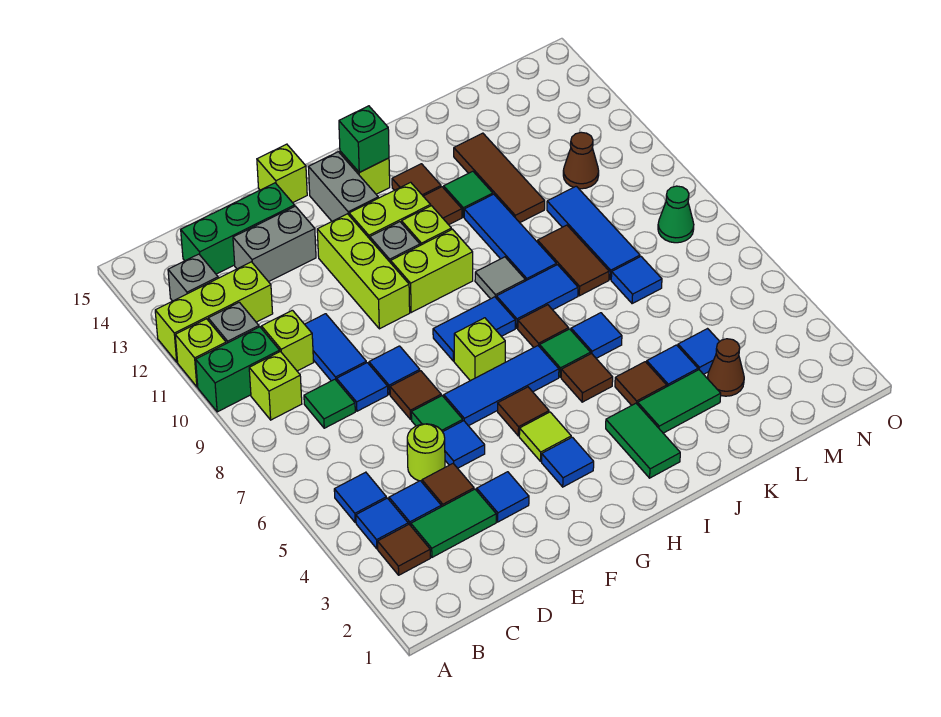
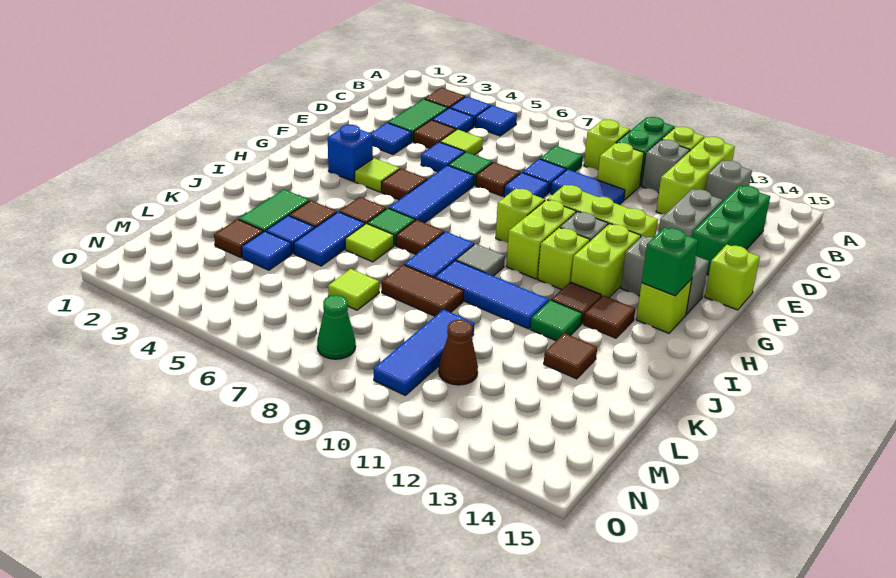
lime round brick D5 level 1 -> lime tile D5 level 1
blue tile G3 level 1 -> blue brick G3 level 1
lime brick G7 level 1 -> lime brick G9 level 1
blue tile G8:H8 level 1 -> blue tile J5:K5 level 1
green tile I2:I3 level 1 -> none
blue tile J6 level 1 -> lime tile J6 level 1
brown tile K11:K13 level 1 -> brown tile K13 level 1
brown cone L3 level 1 -> brown tile L3 level 1
blue tile L7 level 1 -> lime tile L7 level 1
blue tile L8:L10 level 1 -> blue tile L10:N10 level 1

